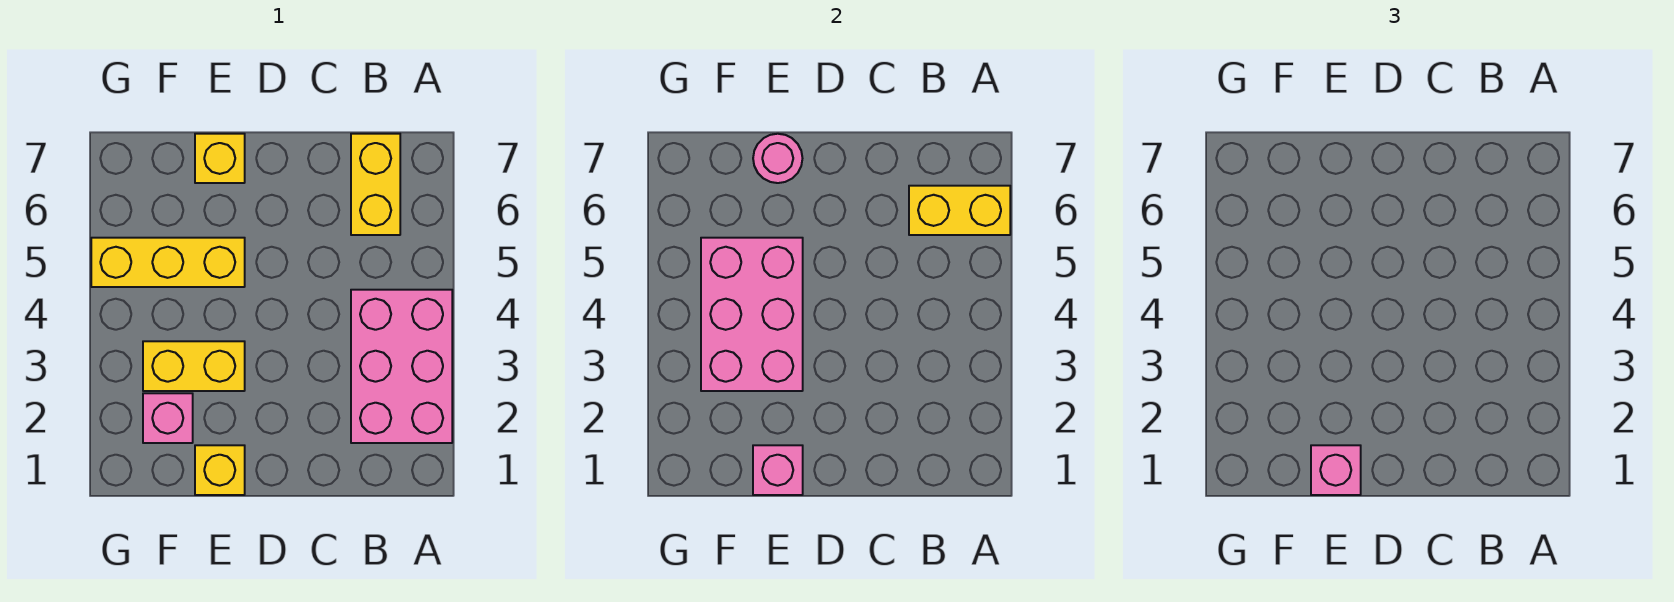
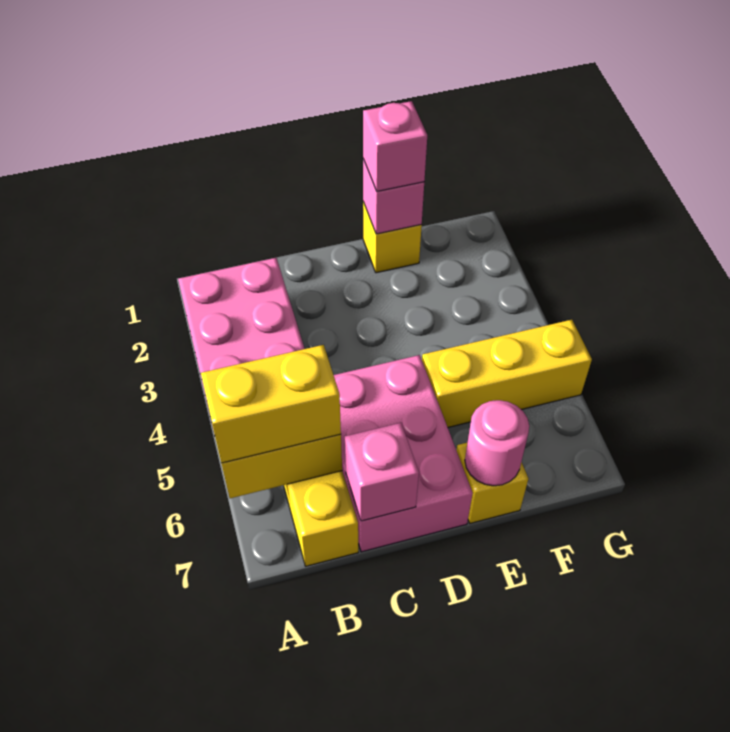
yellow brick E3:F3 level 1 -> yellow brick A6:B6 level 3
pink brick E3:F5 level 2 -> pink brick C5:D7 level 1
pink brick F2 level 1 -> pink brick C7 level 2

